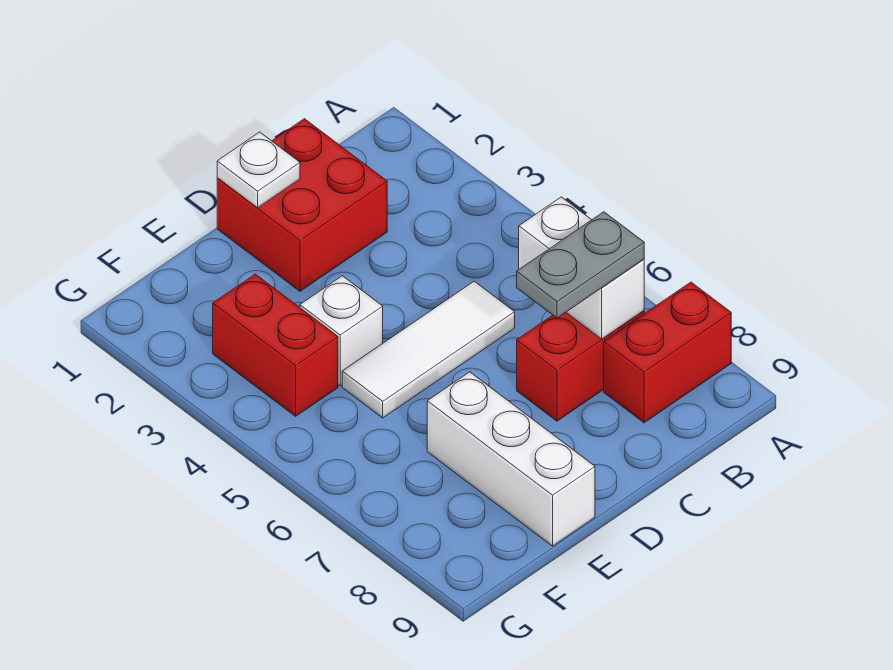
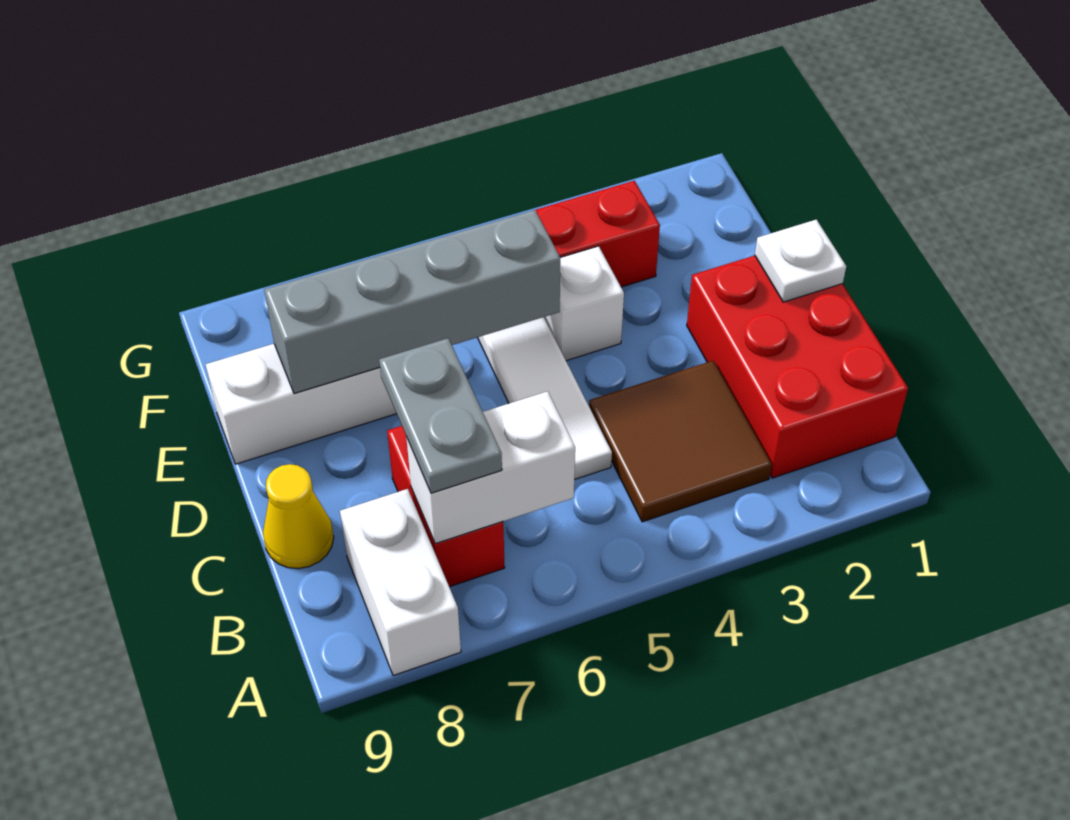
red brick A8:B8 level 1 -> white brick A8:B8 level 1
none -> brown tile B3:C4 level 1
red brick C1:D2 level 1 -> red brick B1:D2 level 1
none -> yellow cone C9 level 1
none -> grey brick E5:E8 level 2

